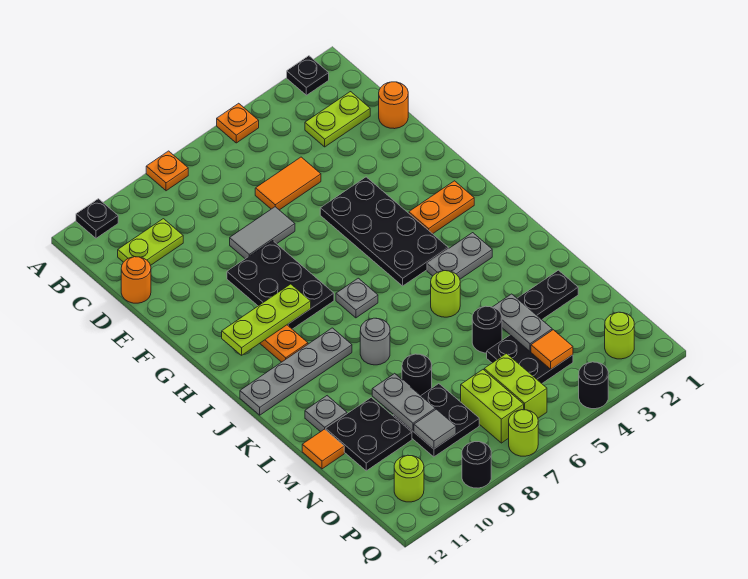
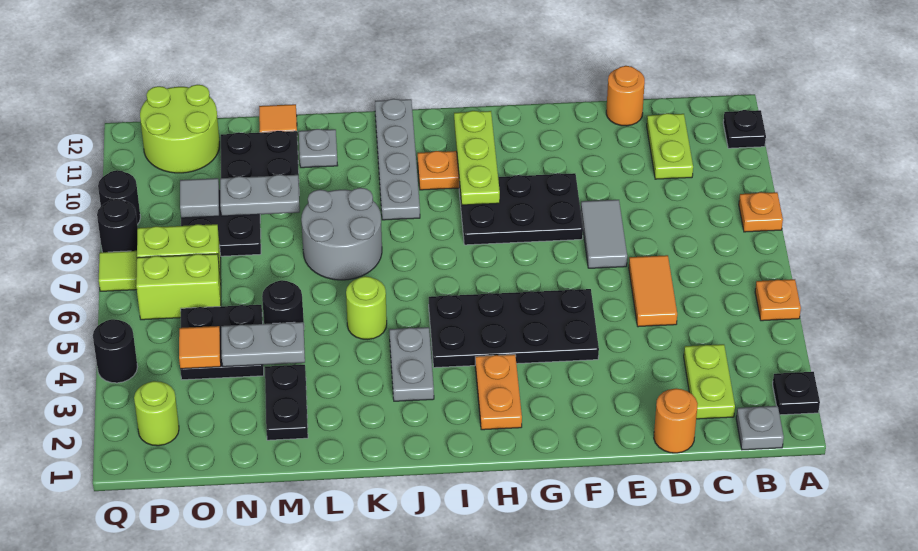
grey plate I7 level 1 -> grey plate B1 level 1
grey round brick K8 level 1 -> grey round brick K7:L8 level 1
black round brick M8 level 1 -> black round brick Q8 level 1
lime round brick P11 level 1 -> lime round brick O11:P12 level 1
lime round brick Q7 level 1 -> lime tile Q7 level 1

